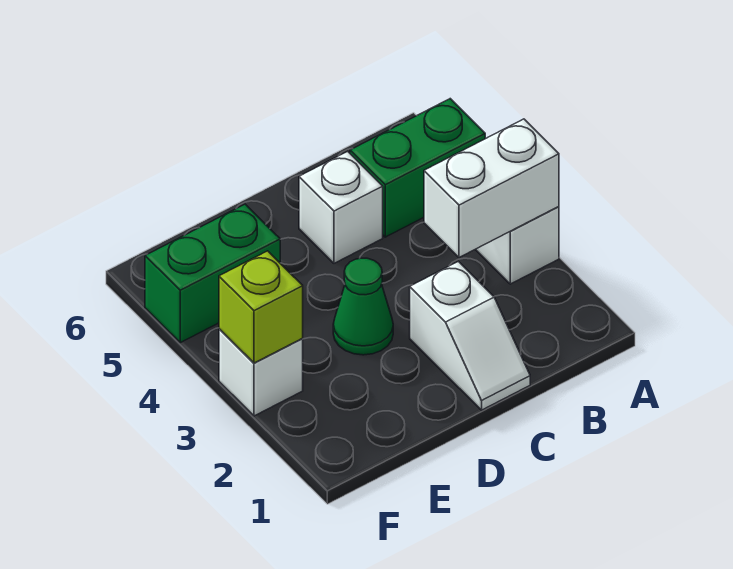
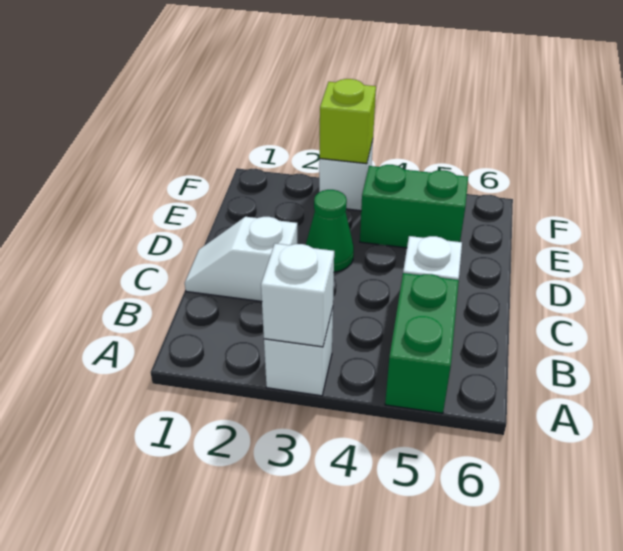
white brick A3:B3 level 2 -> white brick A3 level 2
green brick E5:F5 level 1 -> green brick E4:E5 level 1

